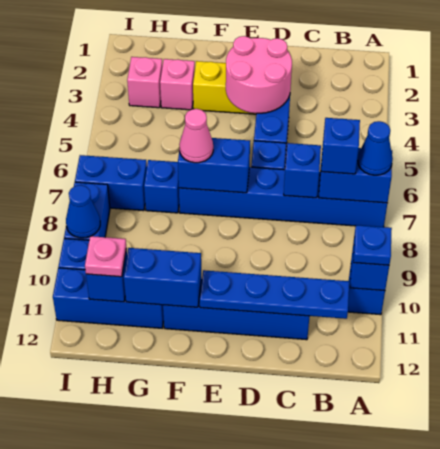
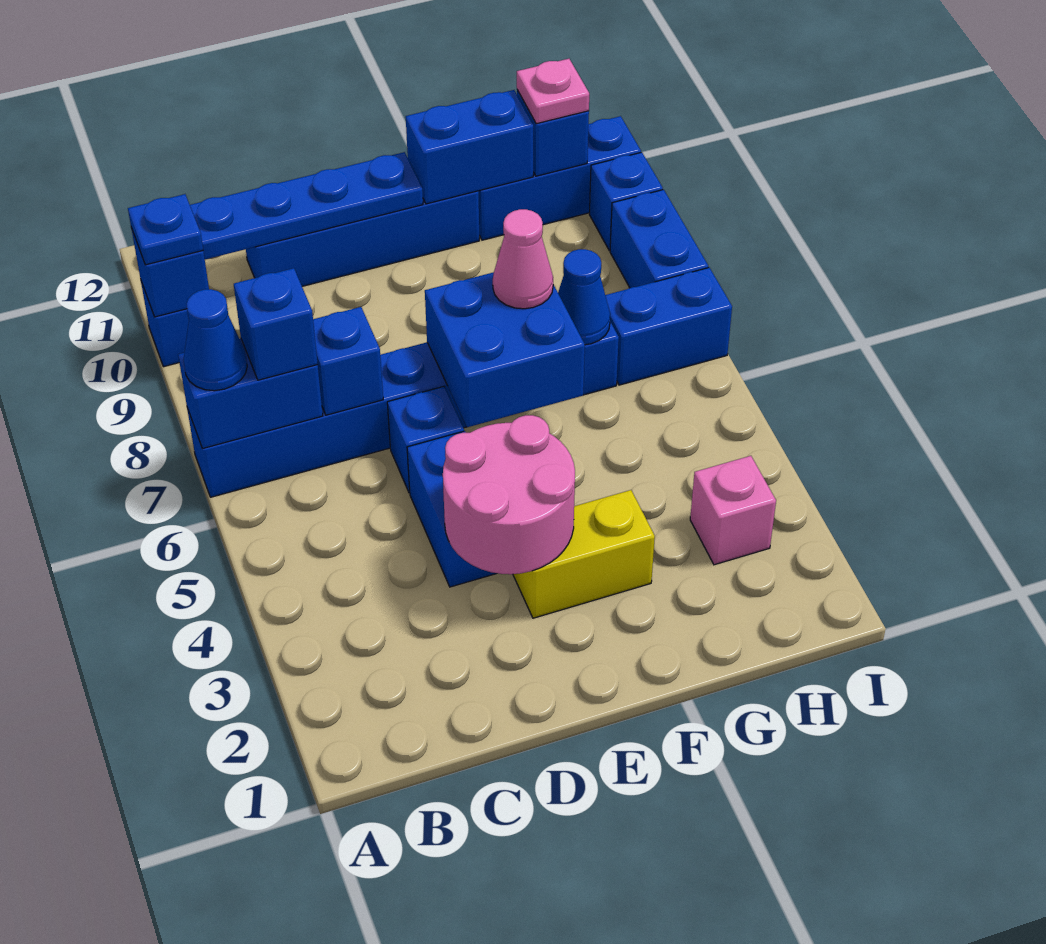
blue brick E7:F7 level 2 -> blue brick E6:F7 level 2
pink brick G3 level 1 -> none
blue cone I9 level 2 -> blue cone G7 level 2

